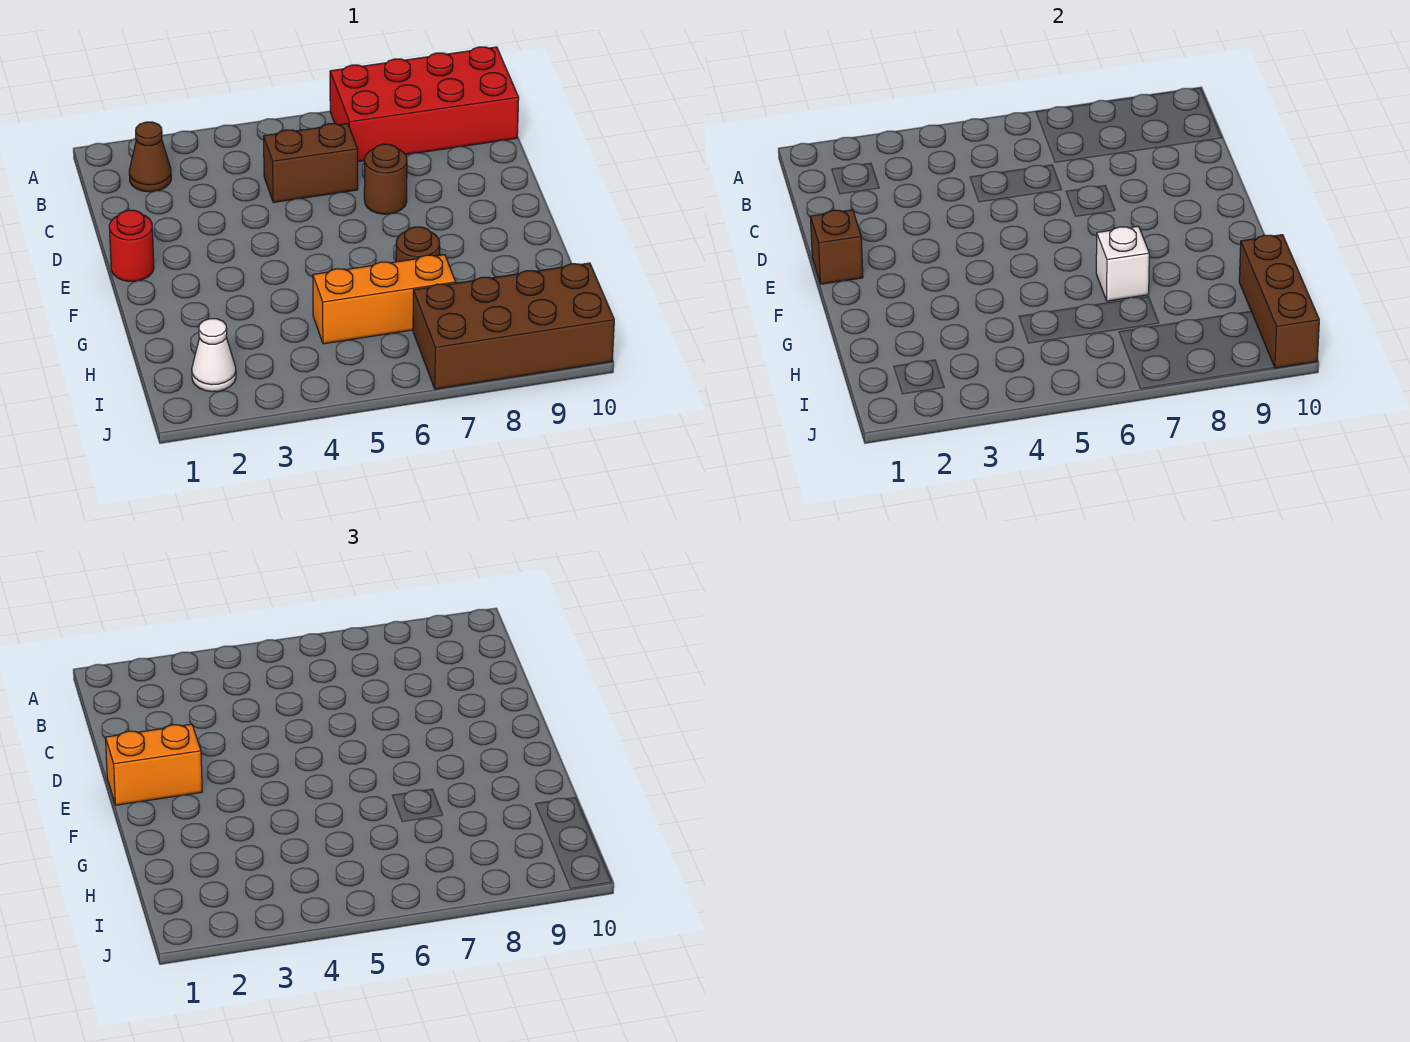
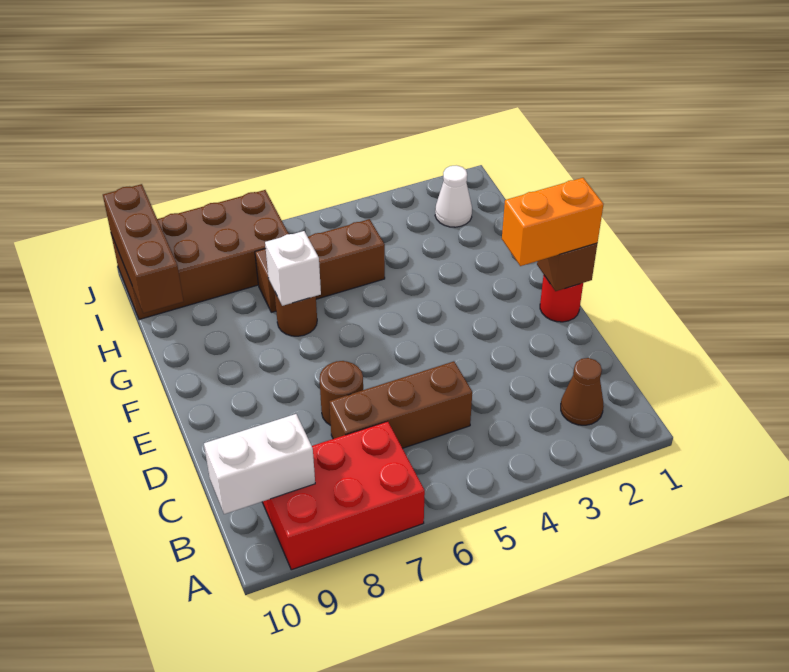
red brick A7:B10 level 1 -> red brick A7:B9 level 1
none -> white brick B9:B10 level 2
brown brick C5:C6 level 1 -> brown brick C5:C7 level 1
orange brick H5:H7 level 1 -> brown brick H5:H7 level 1

